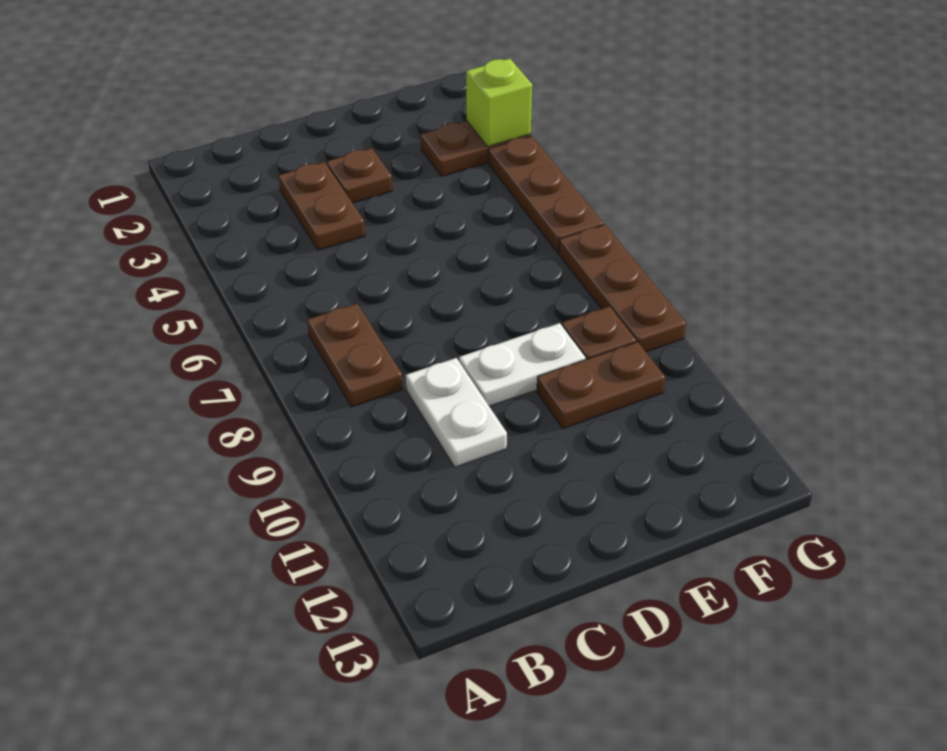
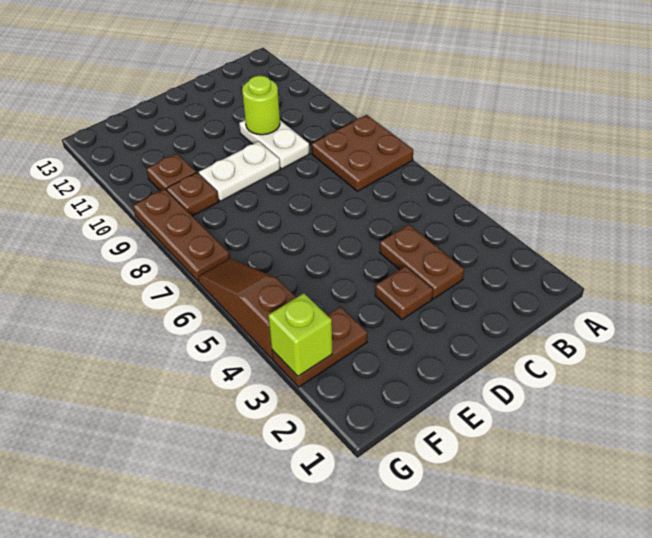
brown plate B7:B8 level 1 -> brown plate A7:B8 level 1
none -> lime round brick C10 level 2
brown plate E10:F10 level 1 -> brown plate F10 level 1
brown plate G4:G6 level 1 -> brown slope G4:G6 level 1 top 4

